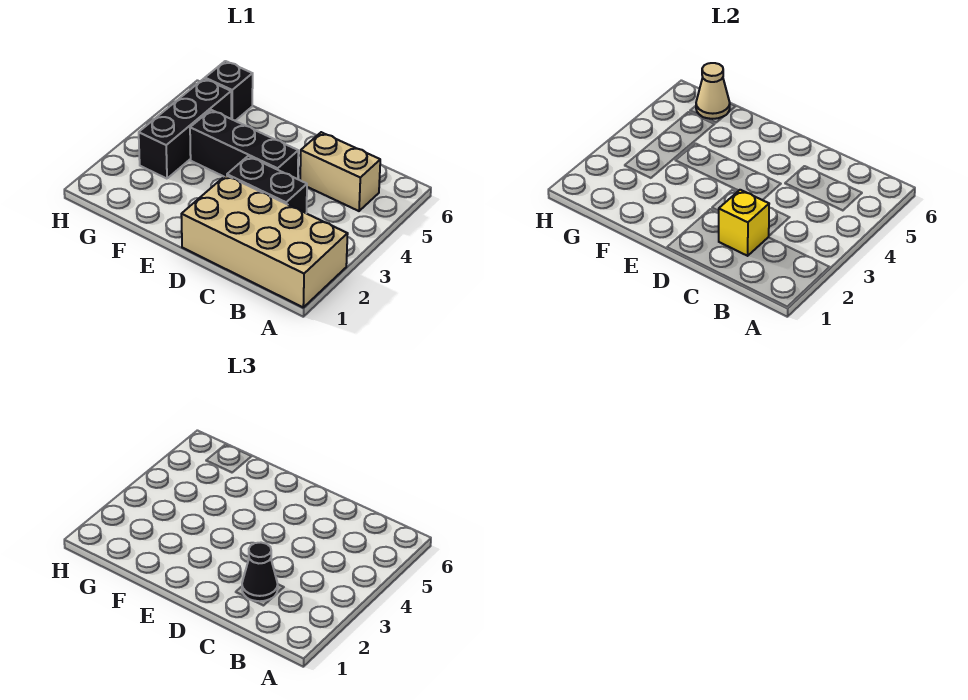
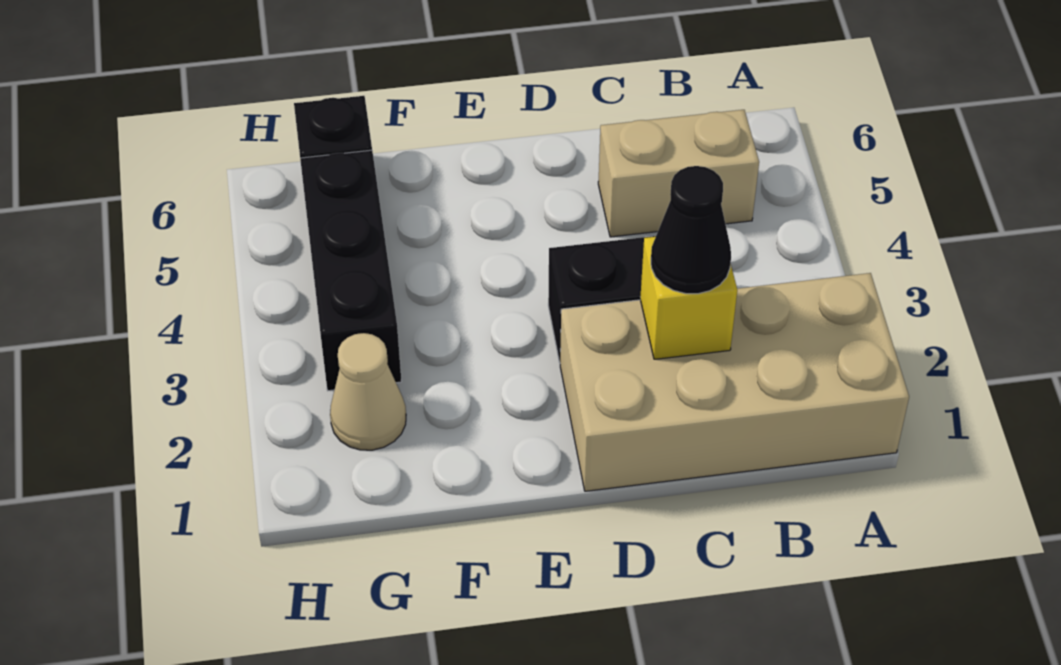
black brick D4:F4 level 1 -> none
tan cone G6 level 2 -> tan cone G2 level 1

